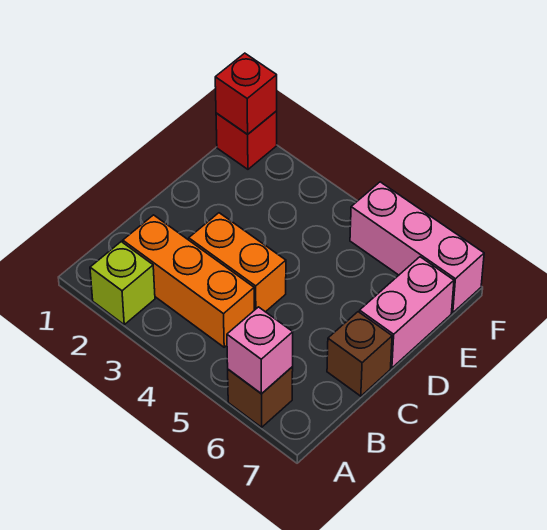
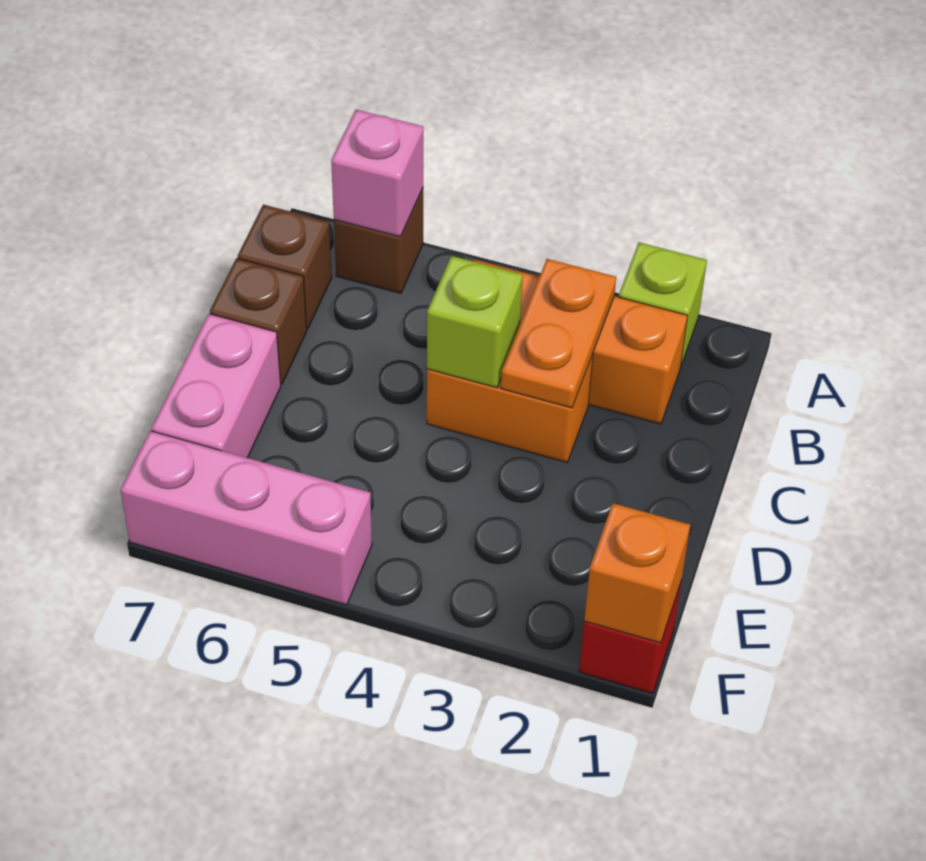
none -> orange plate B3:C3 level 2
none -> brown brick B7 level 1
none -> lime brick C4 level 2
red brick F1 level 2 -> orange brick F1 level 2

